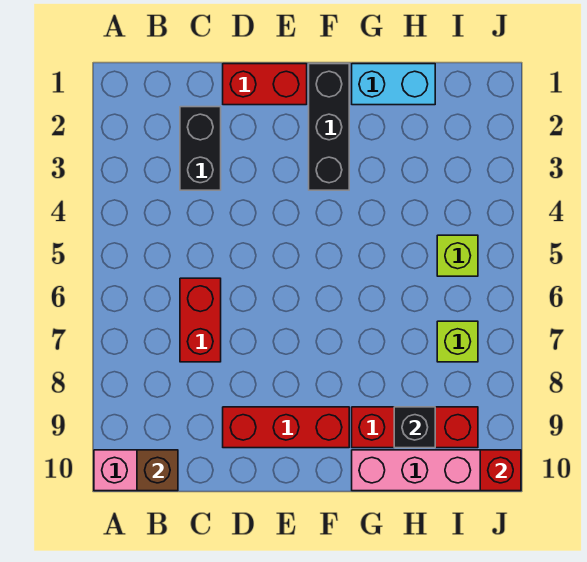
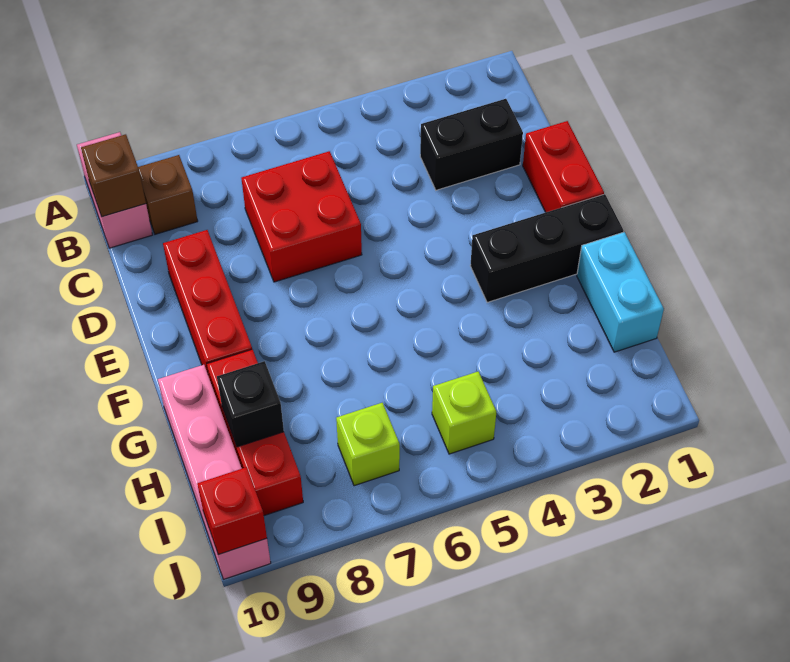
none -> brown brick B9 level 1
red brick C6:C7 level 1 -> red brick C6:D7 level 1

